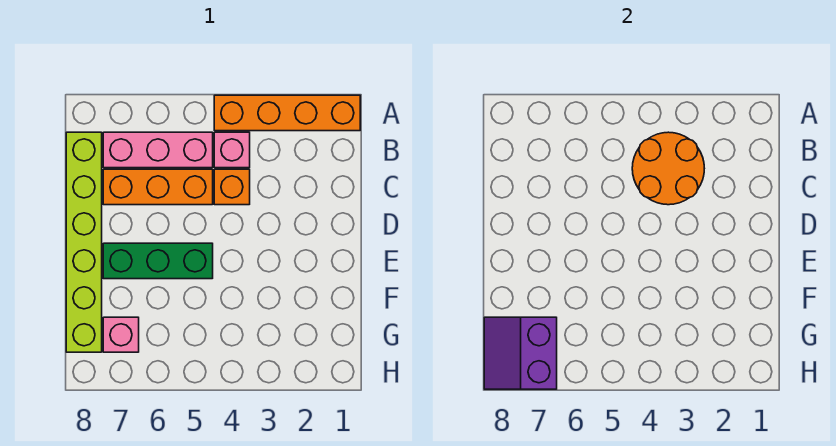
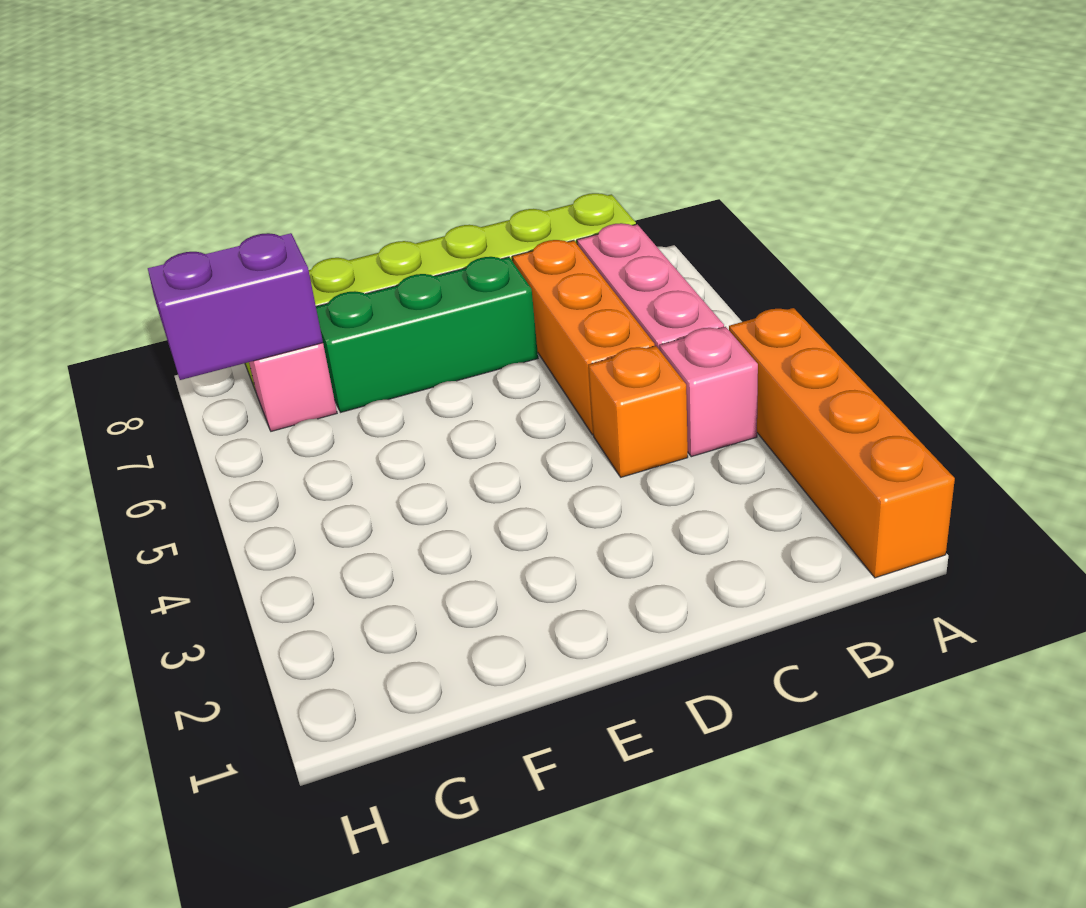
orange round brick B3:C4 level 2 -> none
green brick E5:E7 level 1 -> green brick D7:F7 level 1

